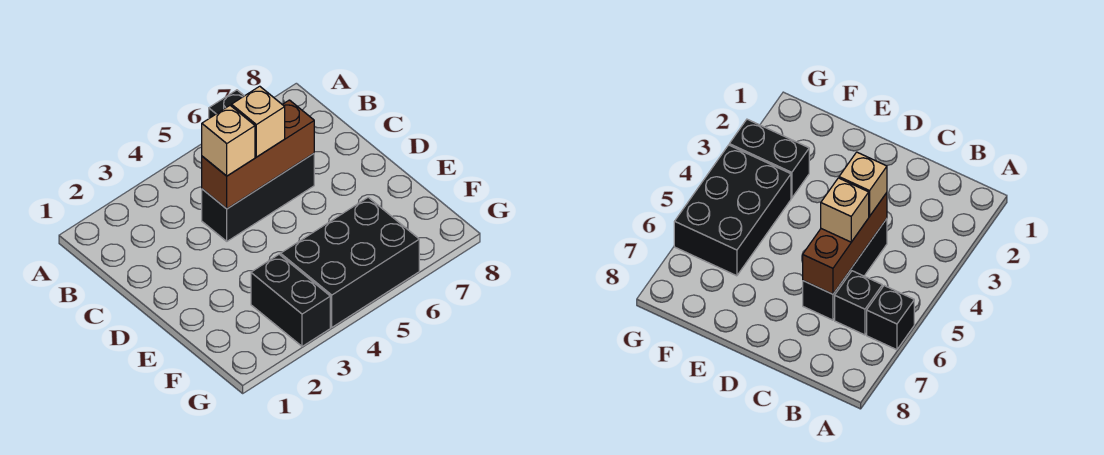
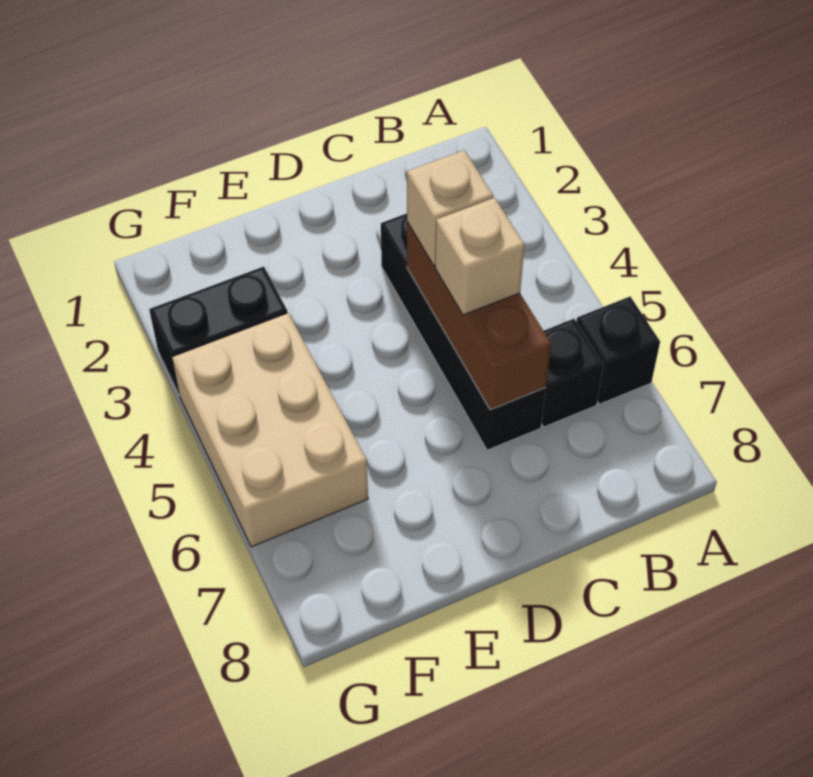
black brick C4:C6 level 1 -> black brick C3:C6 level 1
black brick F4:G6 level 1 -> tan brick F4:G6 level 1

